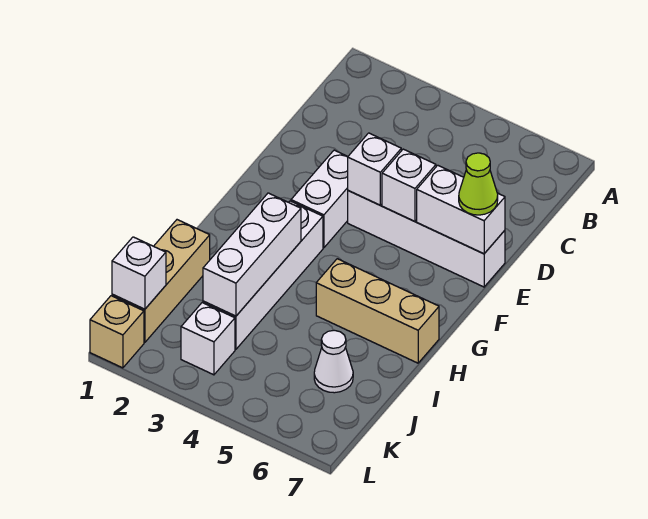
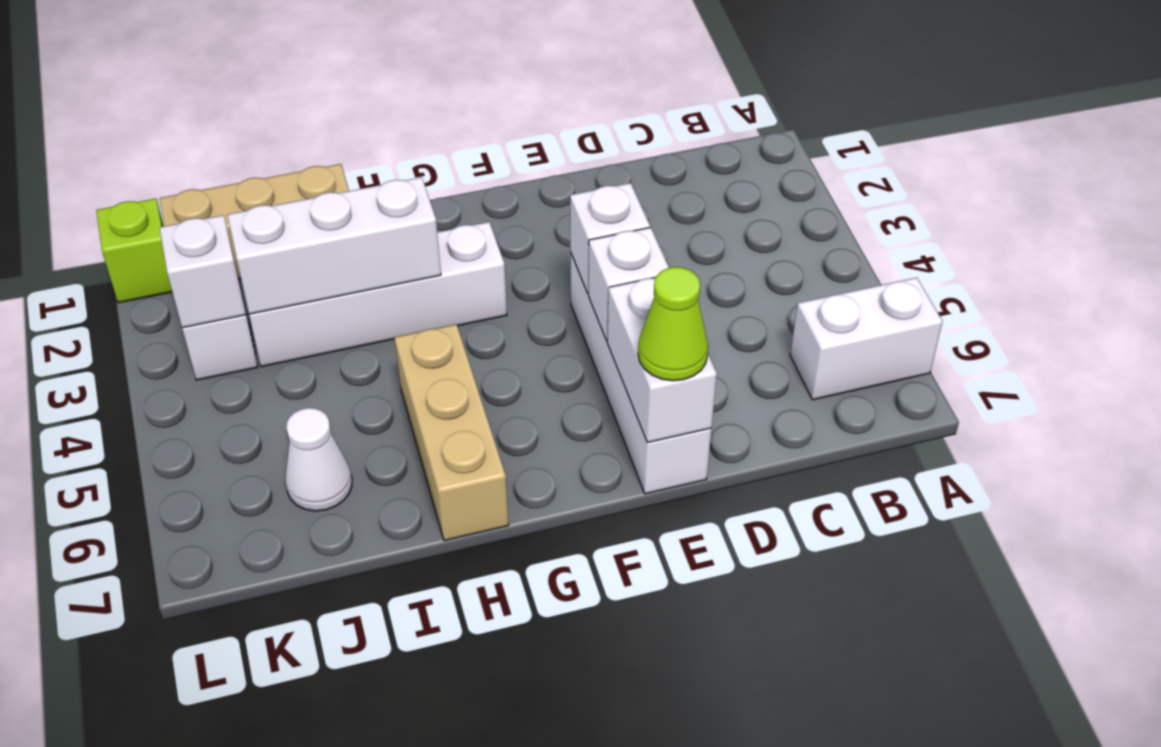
white brick E3:F3 level 1 -> white brick A6:B6 level 1
white brick K1 level 2 -> white brick K3 level 2
tan brick L1 level 1 -> lime brick L1 level 1

